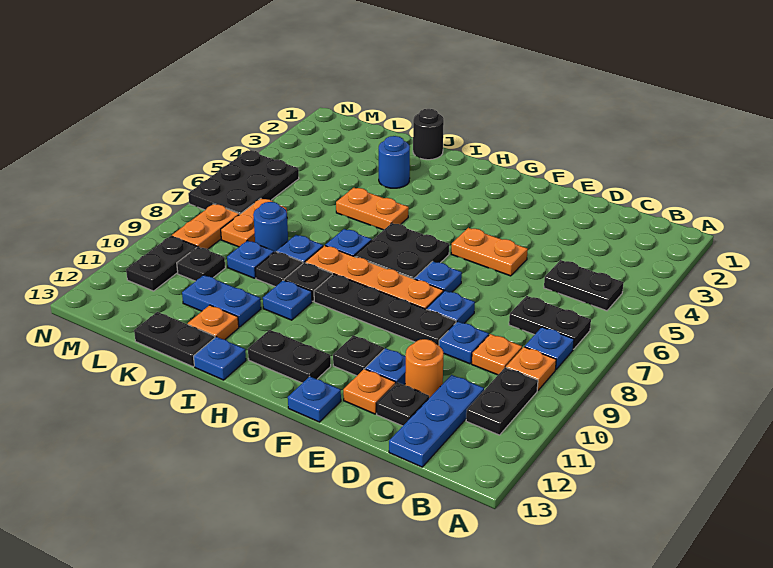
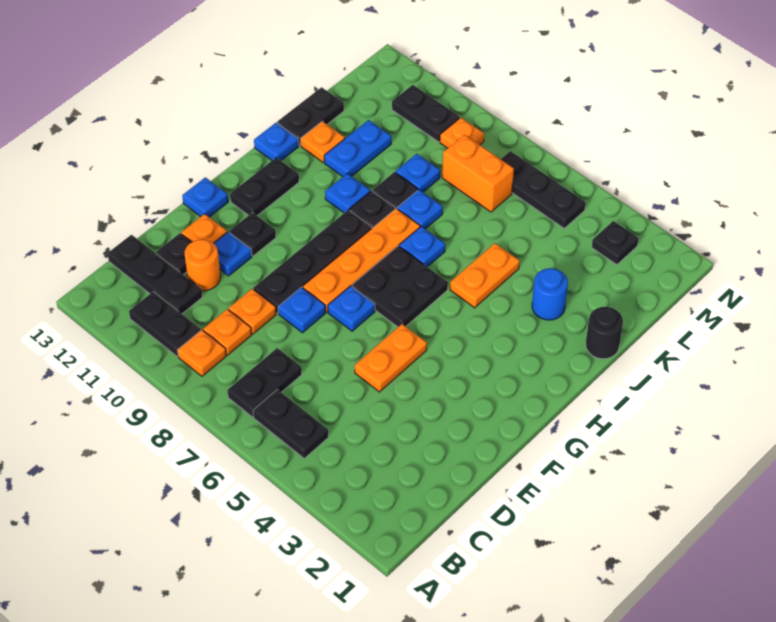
black plate B5:C5 level 1 -> black plate B5:B6 level 1
blue plate B8 level 1 -> none
blue plate C11:C13 level 1 -> black plate C11:C13 level 1
blue plate D9 level 1 -> orange plate D9 level 1
blue round brick K8 level 1 -> none
orange plate L7:L8 level 1 -> orange brick L7:L8 level 1
black plate L10 level 1 -> black plate M3 level 1
black plate M5:N7 level 1 -> black plate M5:M7 level 1
orange plate M8:M9 level 1 -> orange plate M9 level 1

